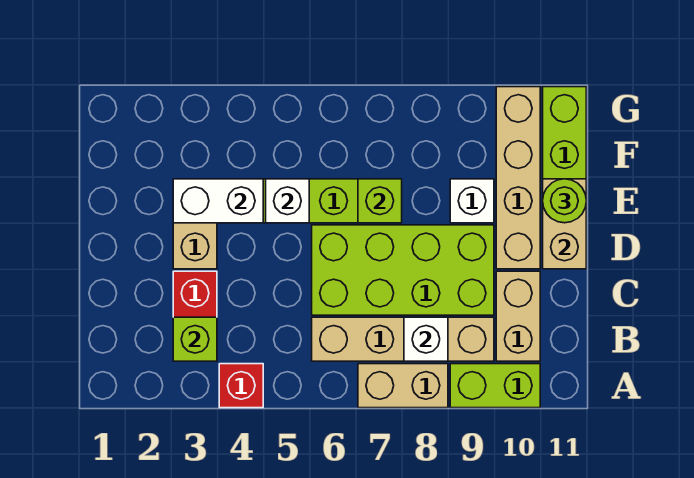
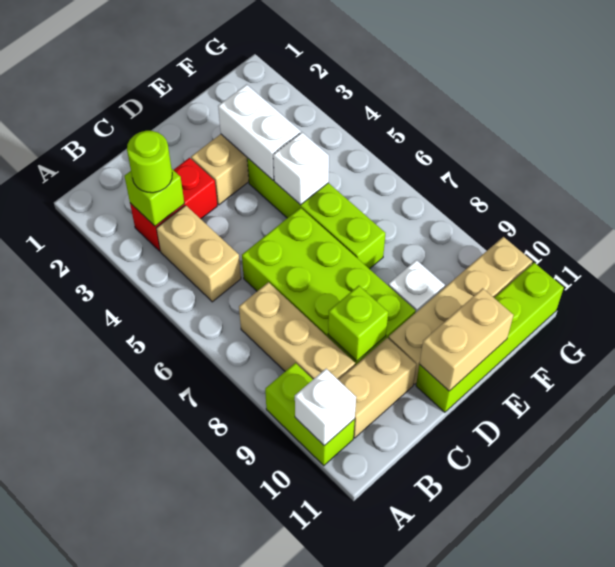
red brick A4 level 1 -> none
tan brick A7:A8 level 1 -> tan brick B4:B5 level 1
tan brick B6:B9 level 1 -> tan brick B7:B9 level 1
white brick B8 level 2 -> white brick A10 level 2
lime brick E7 level 2 -> lime brick C9 level 2
lime round brick E11 level 3 -> lime round brick B3 level 3

